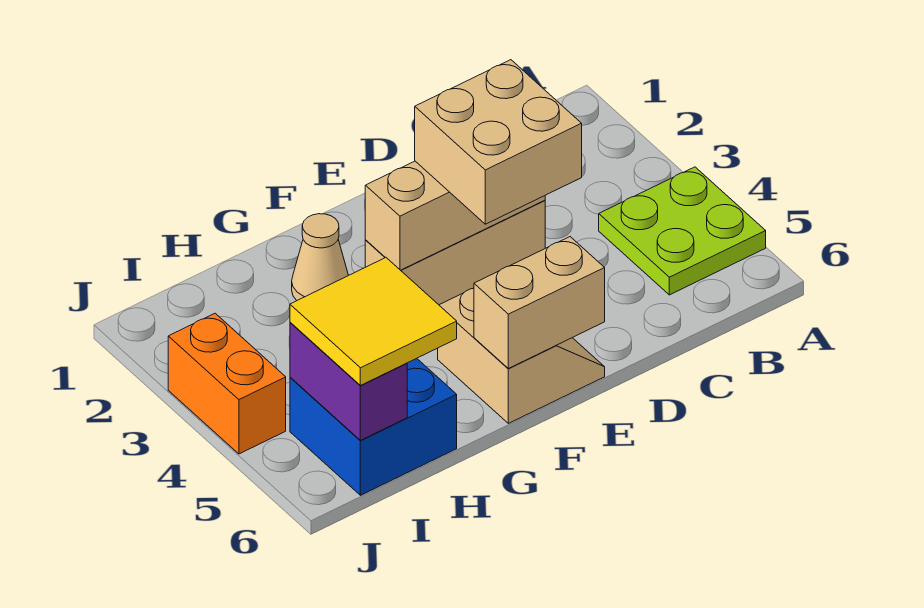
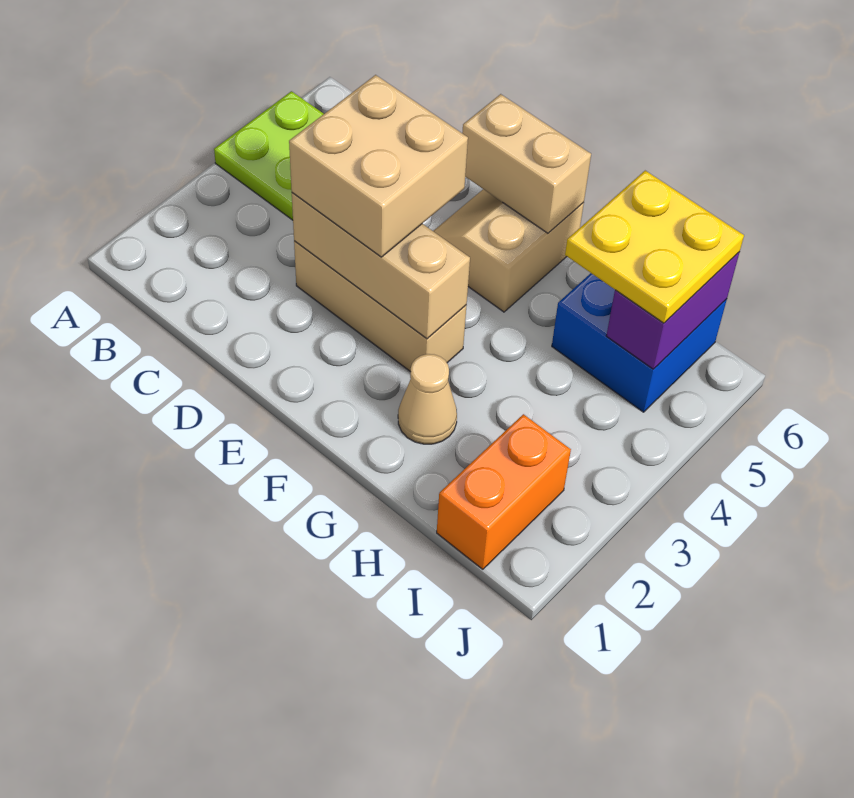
yellow tile H5:I6 level 3 -> yellow plate H5:I6 level 3
orange brick J3:J4 level 1 -> orange brick I1:I2 level 1

